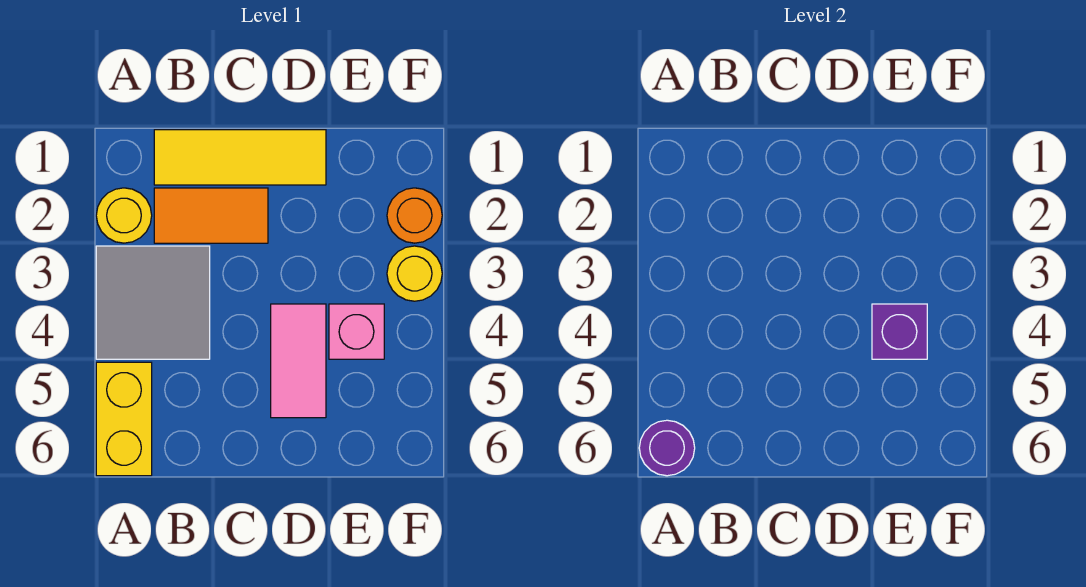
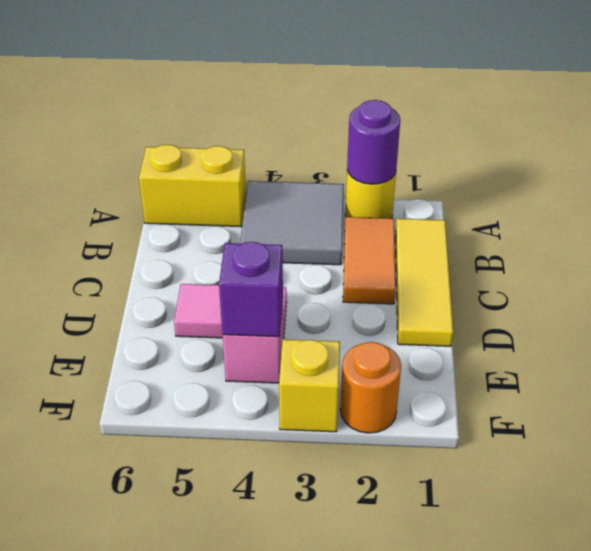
purple round brick A6 level 2 -> purple round brick A2 level 2
yellow round brick F3 level 1 -> yellow brick F3 level 1

